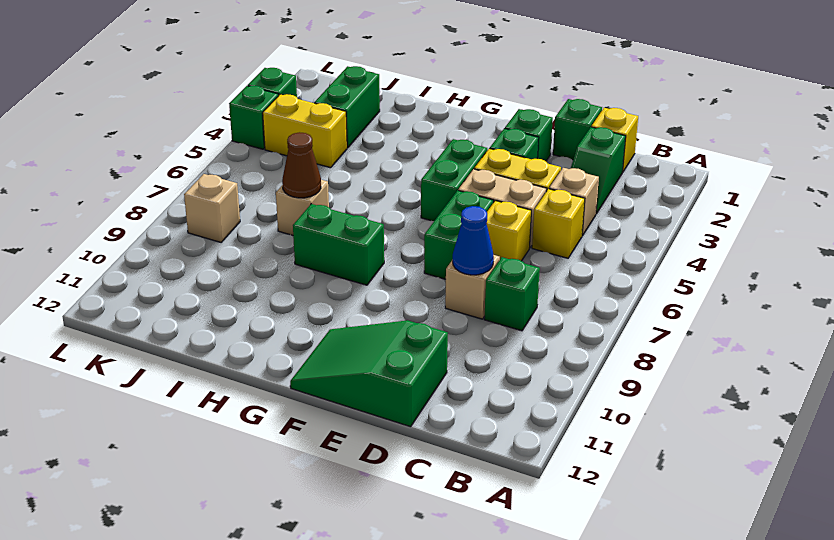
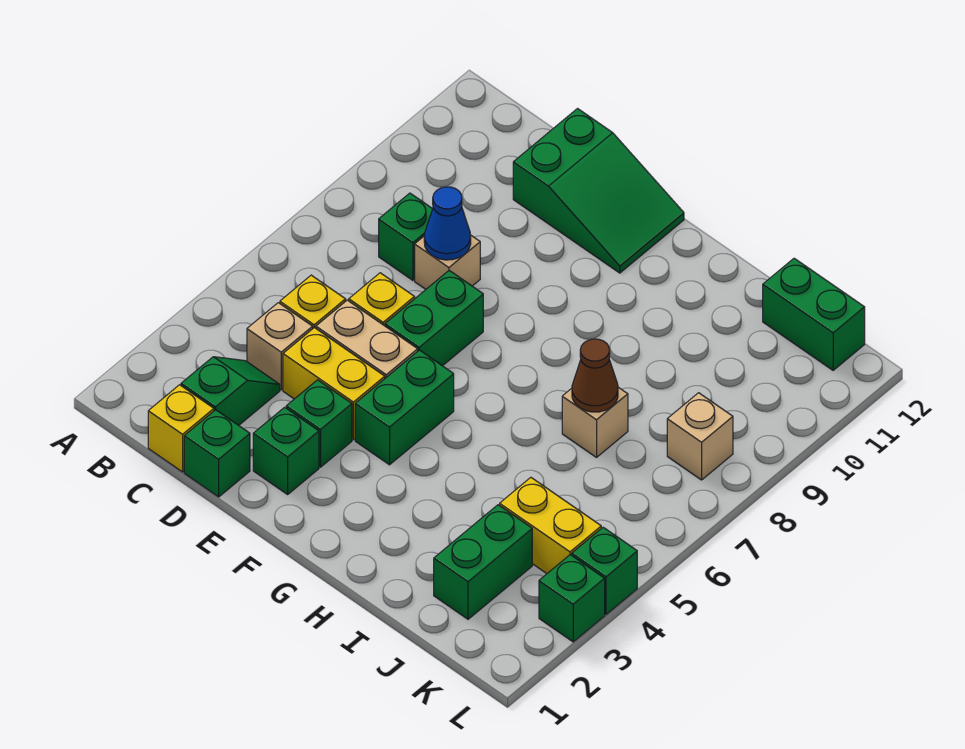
green brick G8:H8 level 1 -> green brick J12:K12 level 1

